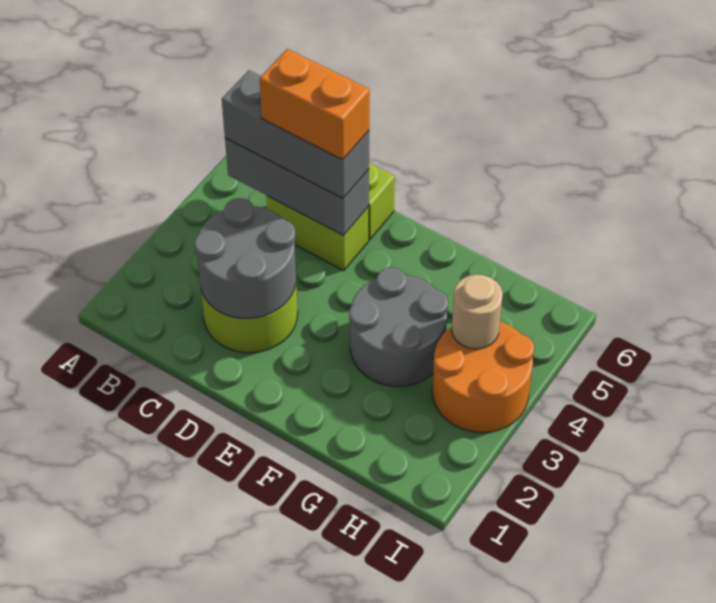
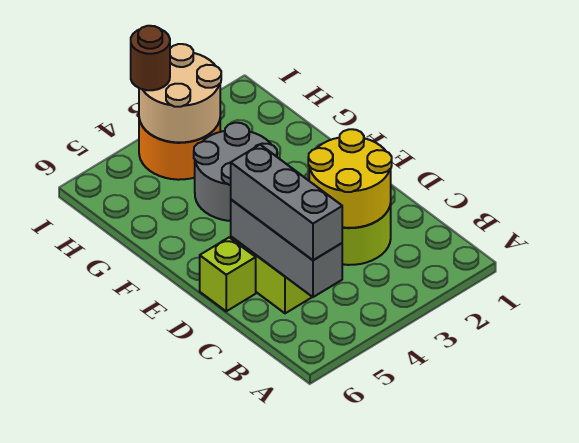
grey round brick C2:D3 level 2 -> yellow round brick C2:D3 level 2
orange brick C5:D5 level 4 -> none
tan round brick H4 level 2 -> tan round brick H3:I4 level 2
none -> brown round brick I4 level 3

